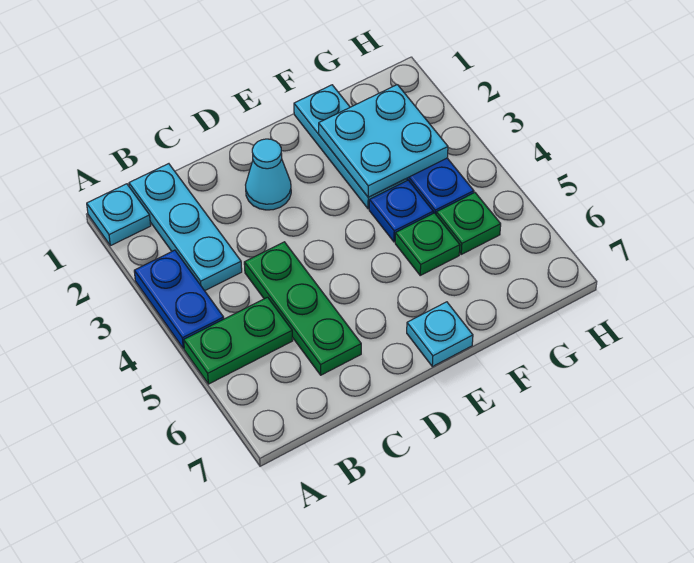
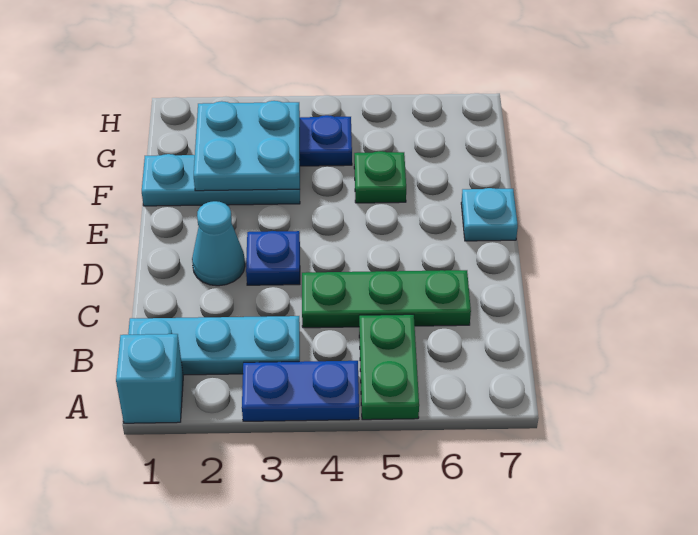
cyan plate A1 level 1 -> cyan brick A1 level 1
blue plate F4 level 1 -> blue plate D3 level 1
green plate G5 level 1 -> none

